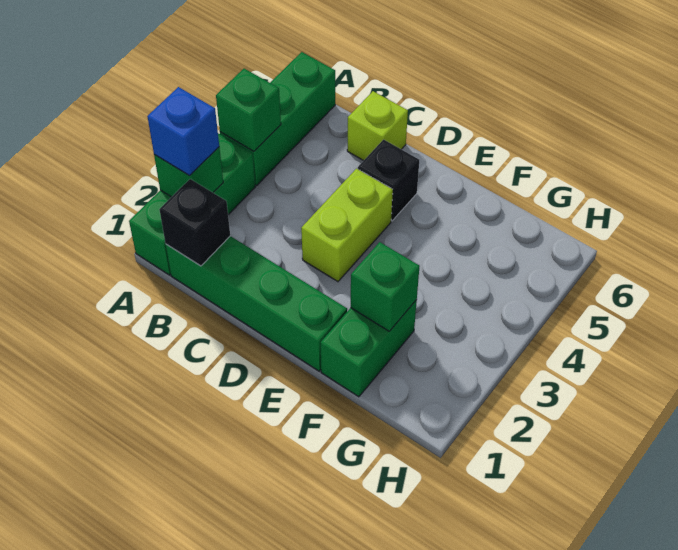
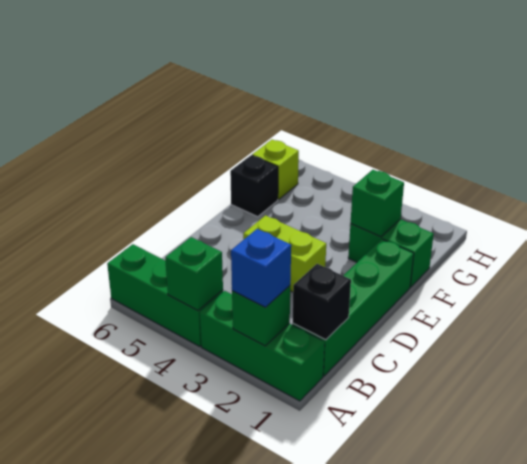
lime brick C6 level 1 -> lime brick G6 level 1
black brick D5 level 1 -> black brick F6 level 1

